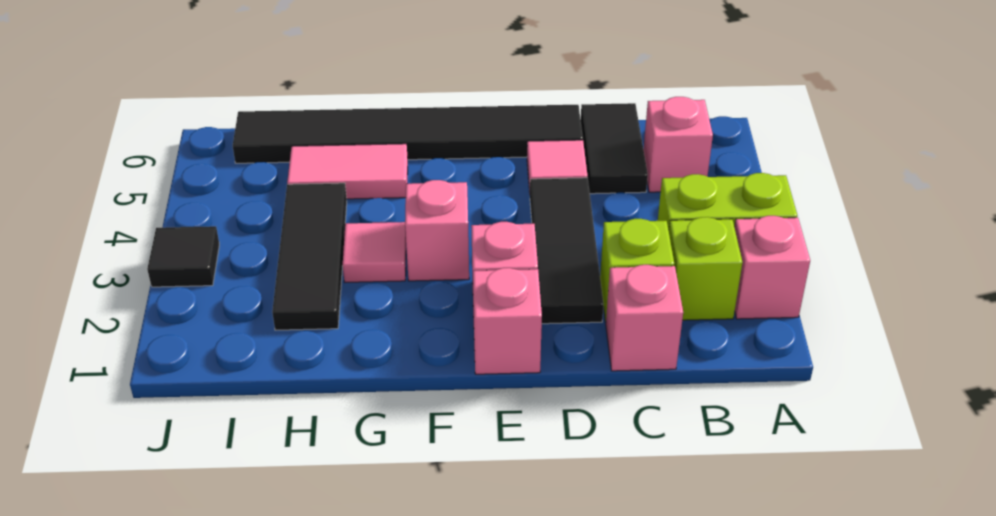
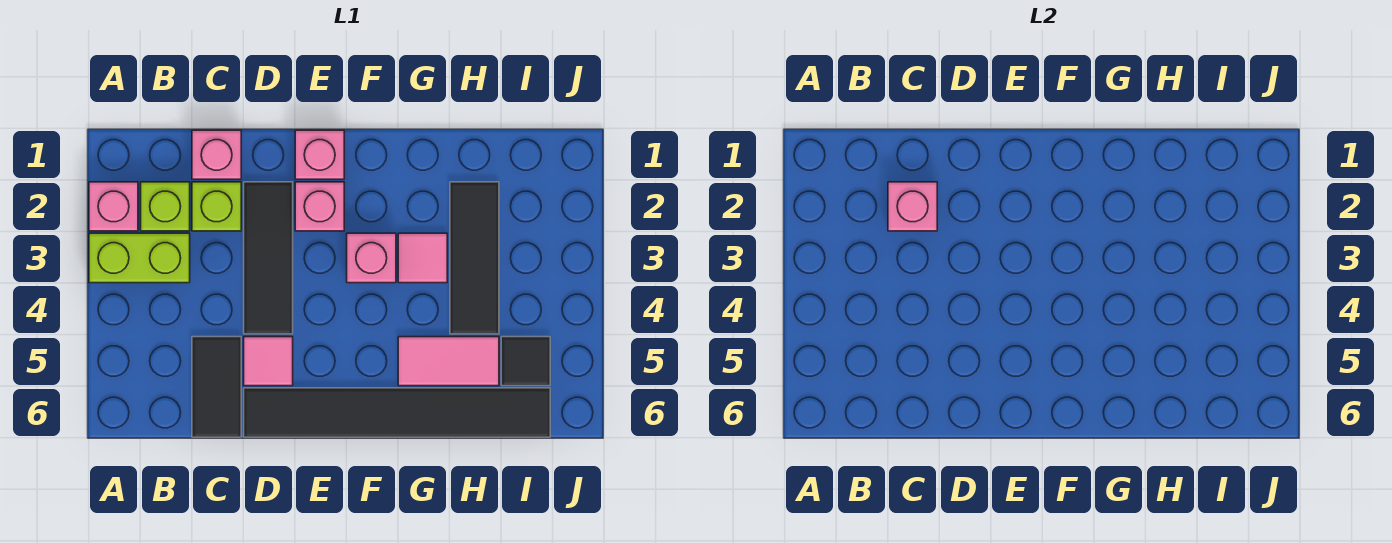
pink brick B5 level 1 -> pink brick C2 level 2
black tile J3 level 1 -> black tile I5 level 1

